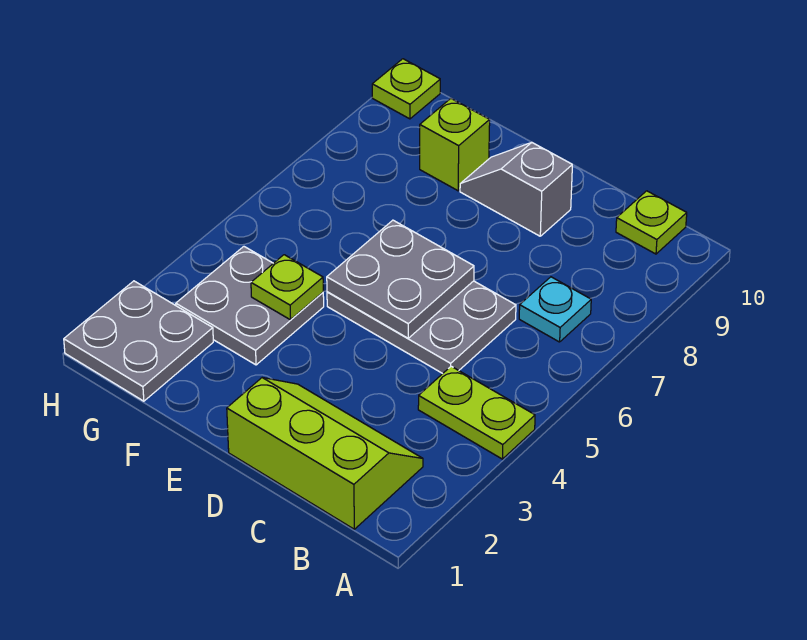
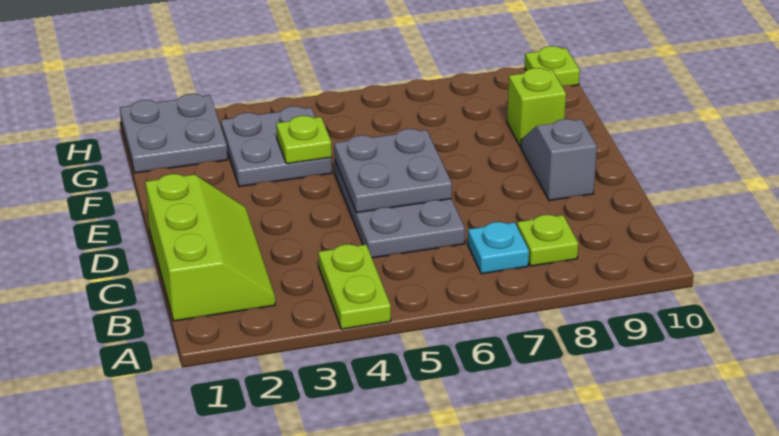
lime plate B10 level 1 -> lime plate B8 level 1

